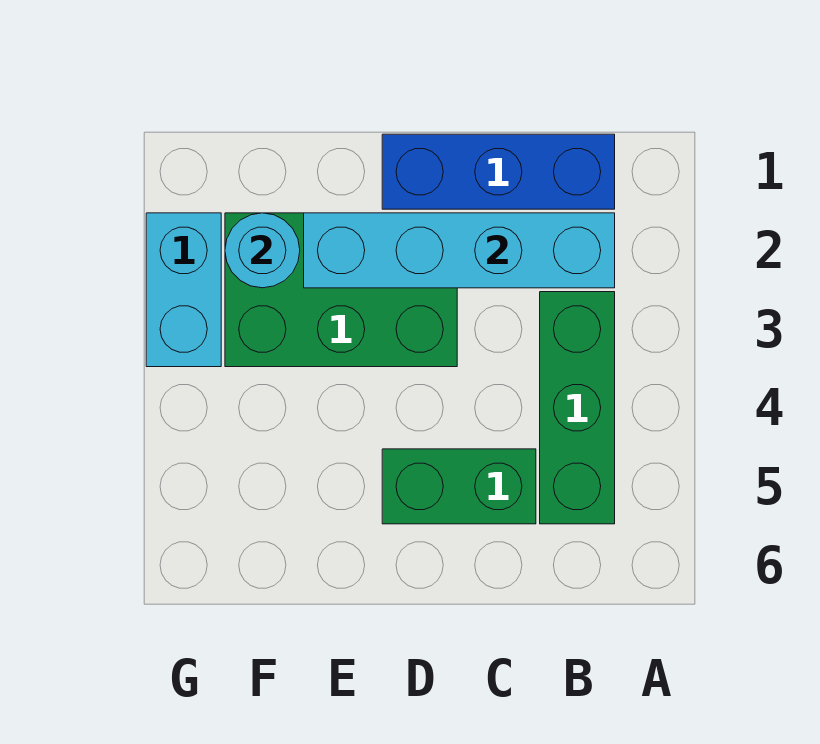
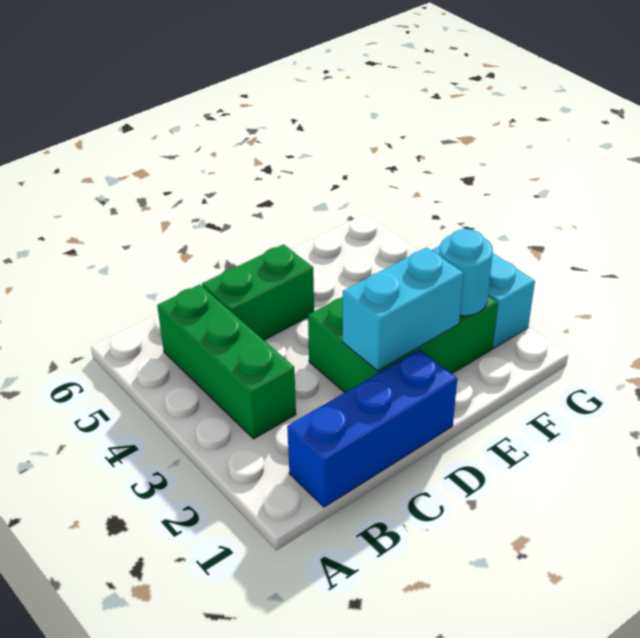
cyan brick B2:E2 level 2 -> cyan brick D2:E2 level 2

